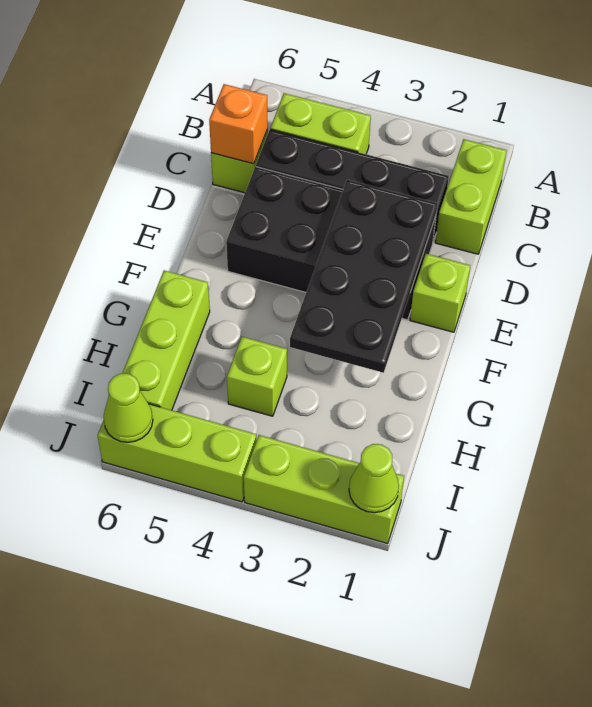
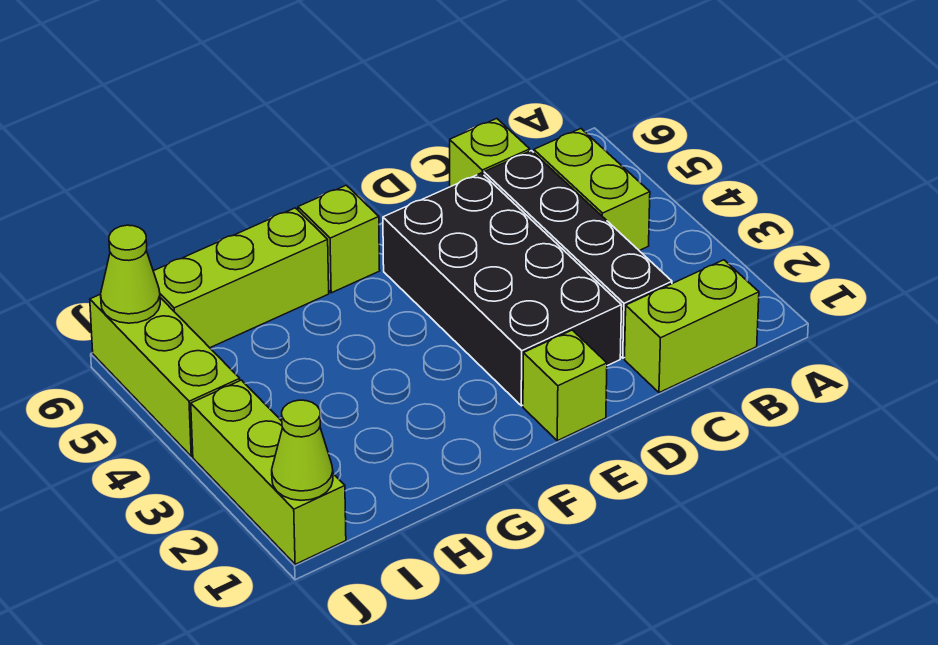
orange brick C6 level 2 -> none
black plate D2:G3 level 2 -> none
lime brick H4 level 1 -> lime brick F6 level 1

